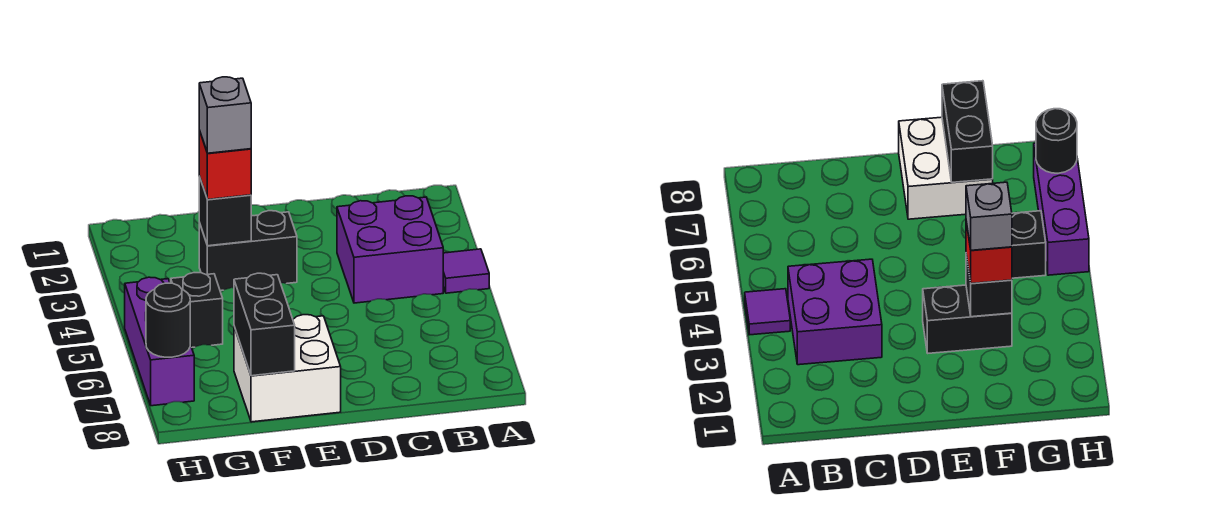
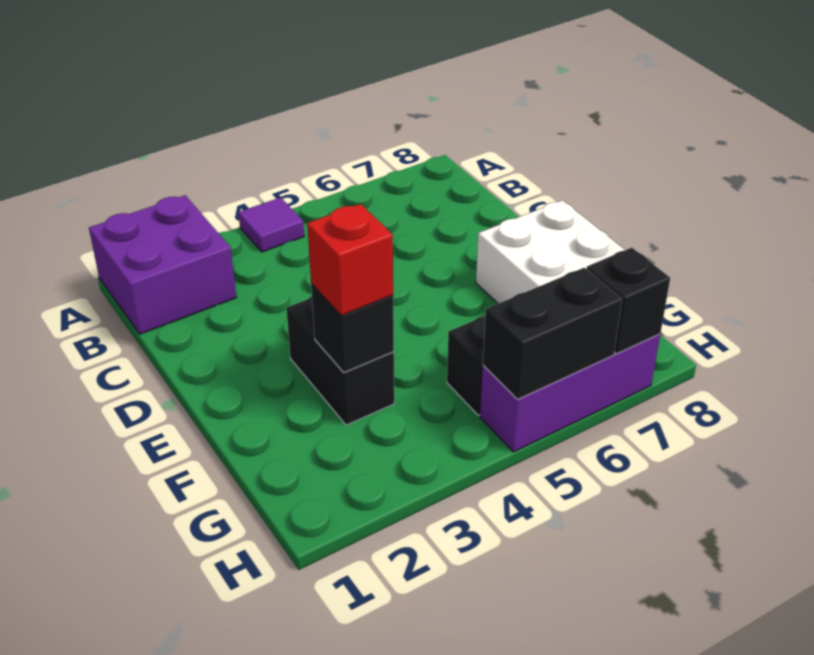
purple brick B3:C4 level 1 -> purple brick A1:B2 level 1
grey brick F3 level 4 -> none
black brick F7:F8 level 2 -> black brick H5:H6 level 2
black round brick H7 level 2 -> black brick H7 level 2

